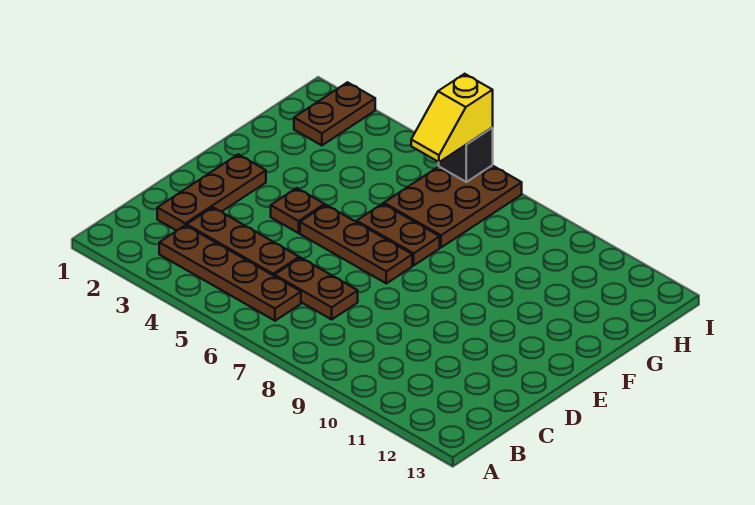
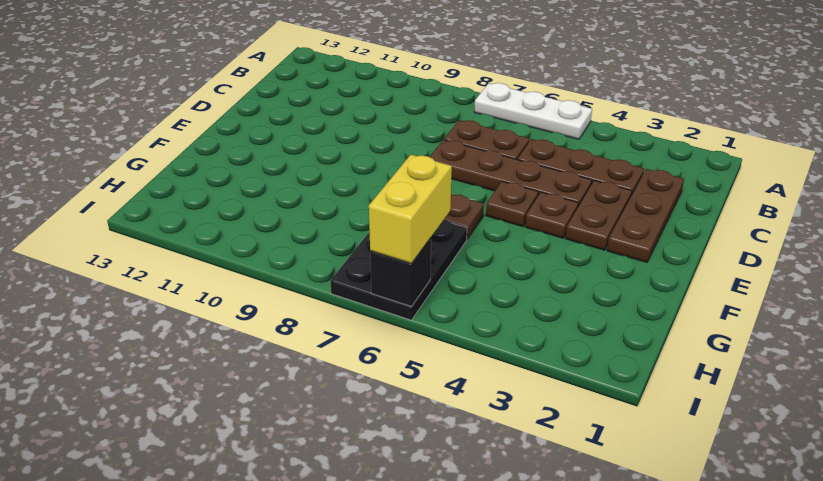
none -> white plate A5:A7 level 1
brown plate B3:B6 level 1 -> brown plate D4:D7 level 1
brown plate E5:E7 level 1 -> brown plate E5 level 1
brown plate G6:I7 level 1 -> black plate G6:I7 level 1
brown plate H2:I2 level 1 -> brown plate D3:E3 level 1
yellow slope H6:I6 level 3 top I -> yellow brick H6:I6 level 3

